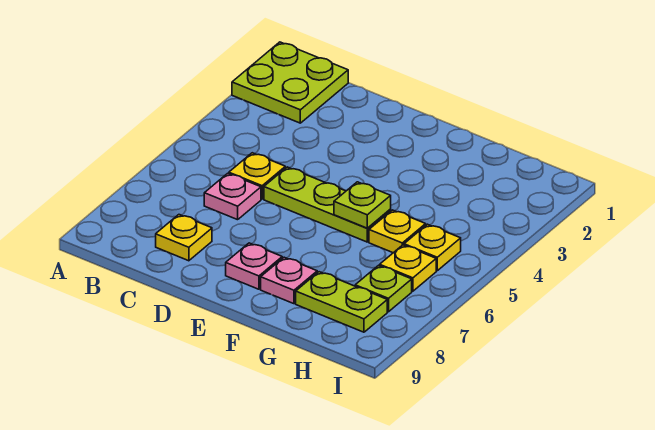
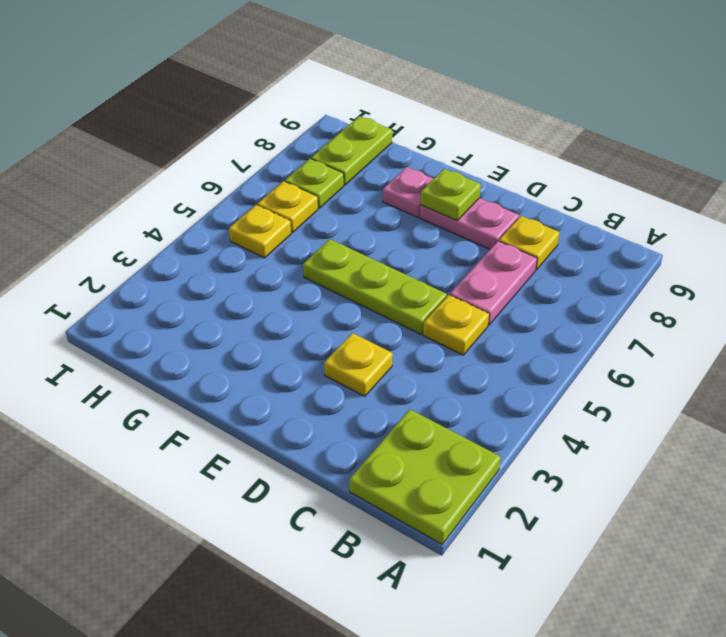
pink plate C6 level 1 -> pink plate C6:C7 level 1
pink plate E8 level 1 -> pink plate D8:E8 level 1
lime plate F5 level 2 -> lime plate E8 level 2
yellow plate G5 level 1 -> yellow plate D3 level 1
lime plate G8:H8 level 1 -> lime plate H8:H9 level 1

